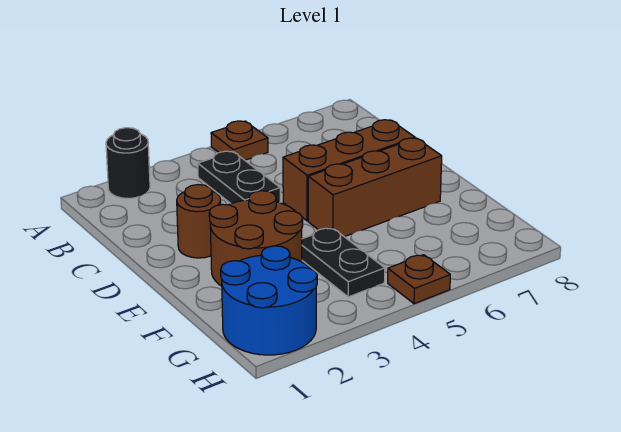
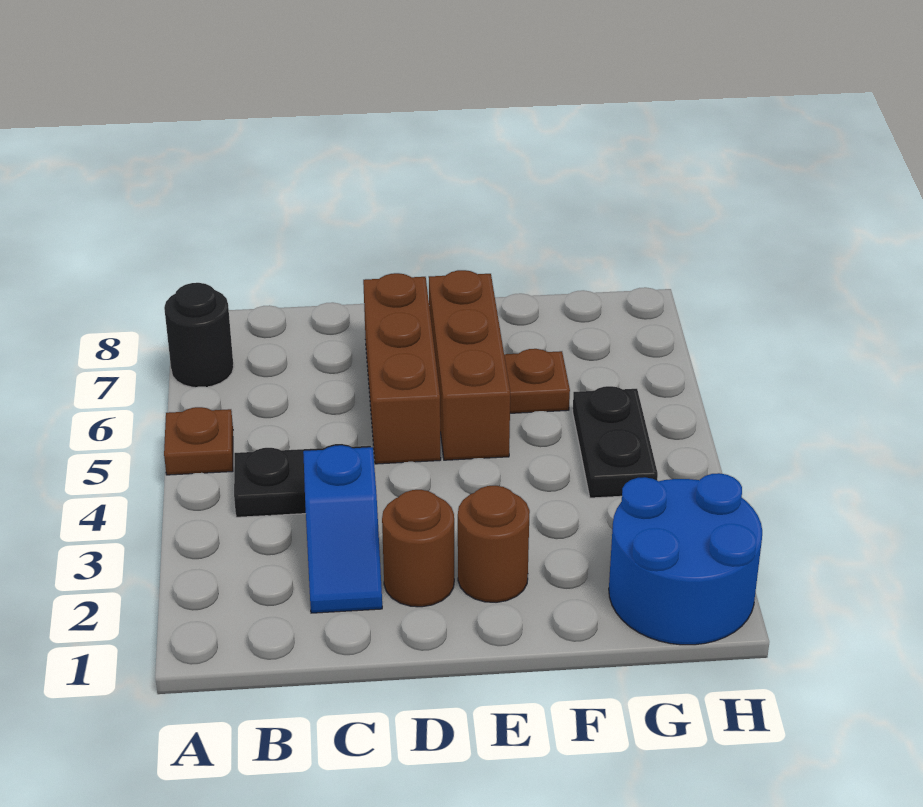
black round brick A2 level 1 -> black round brick A7 level 1
none -> blue slope C2:C3 level 1 top 3
brown round brick E2:F3 level 1 -> brown round brick E2 level 1
black plate F4:G4 level 1 -> black plate G4:G5 level 1
brown plate H5 level 1 -> brown plate F6 level 1

